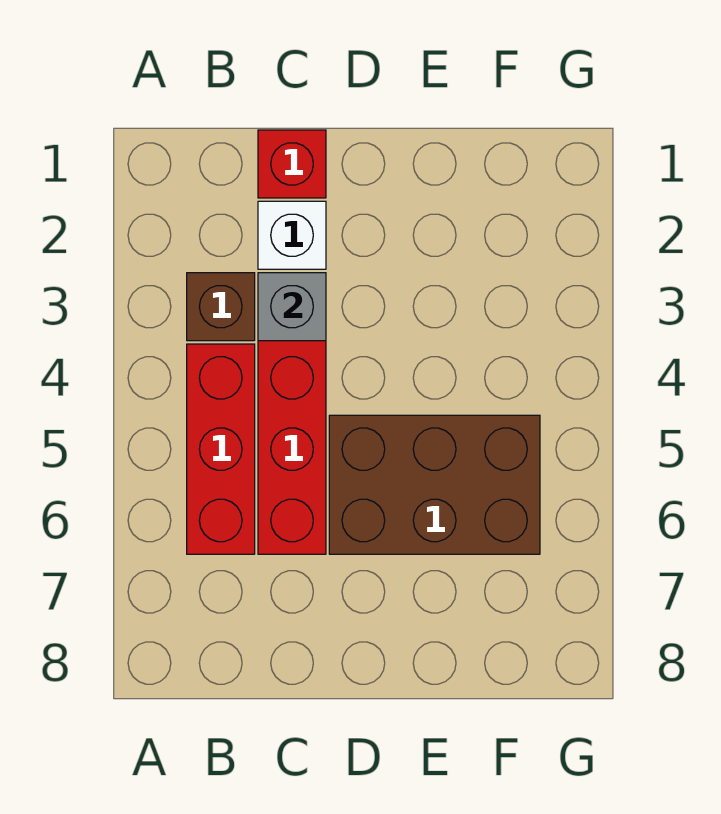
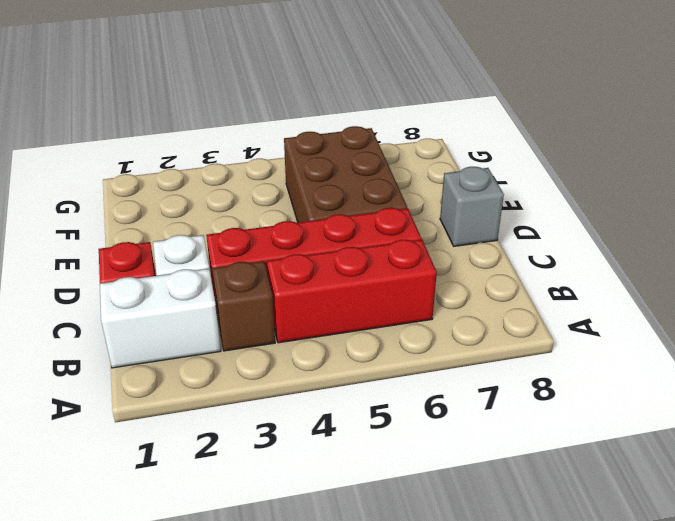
none -> white brick B1:B2 level 1
grey brick C3 level 2 -> grey brick D8 level 1

